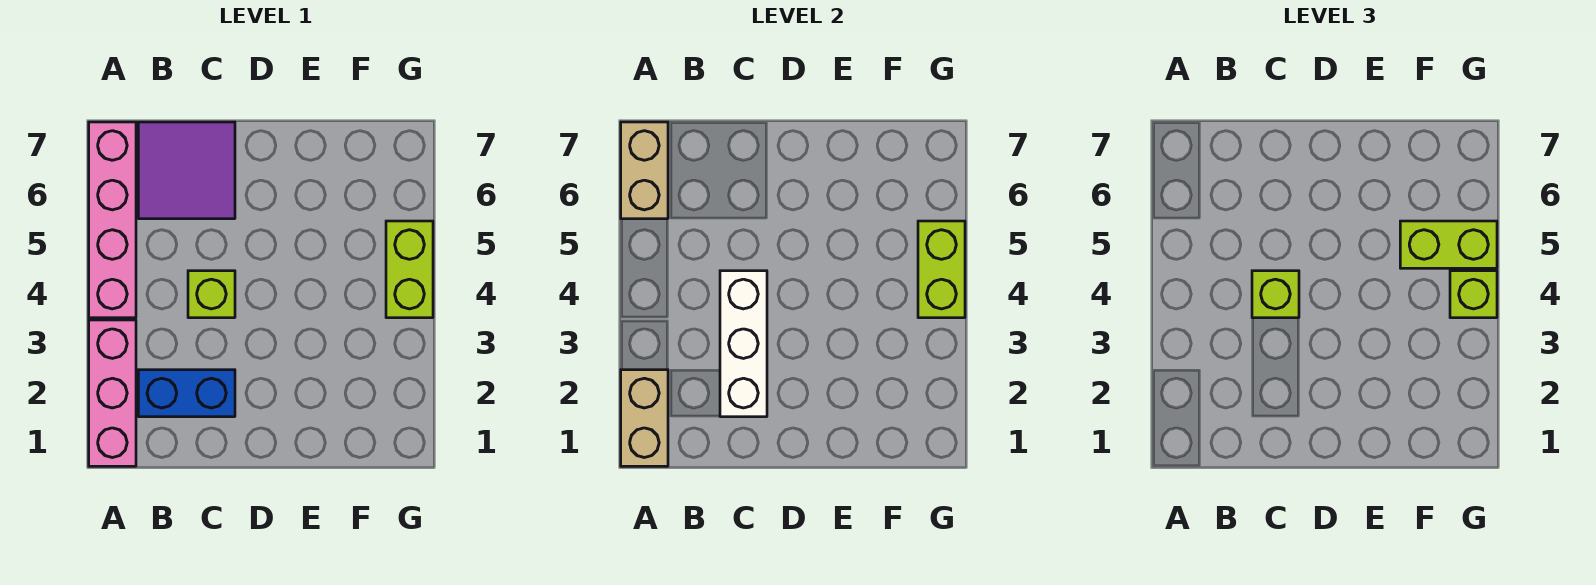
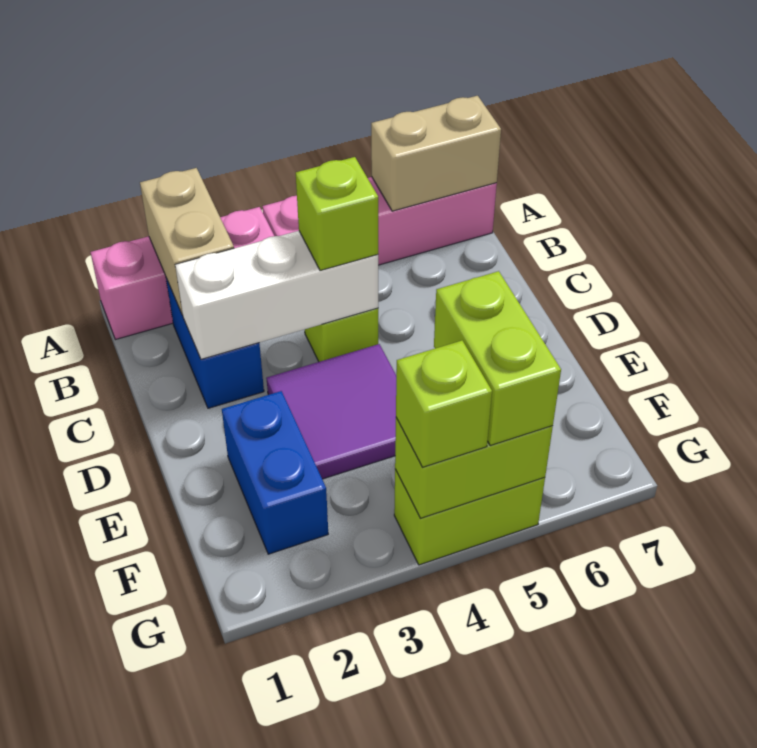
tan brick A1:A2 level 2 -> tan brick A2:B2 level 2
purple tile B6:C7 level 1 -> purple tile D3:E4 level 1
none -> blue brick E2:F2 level 1

